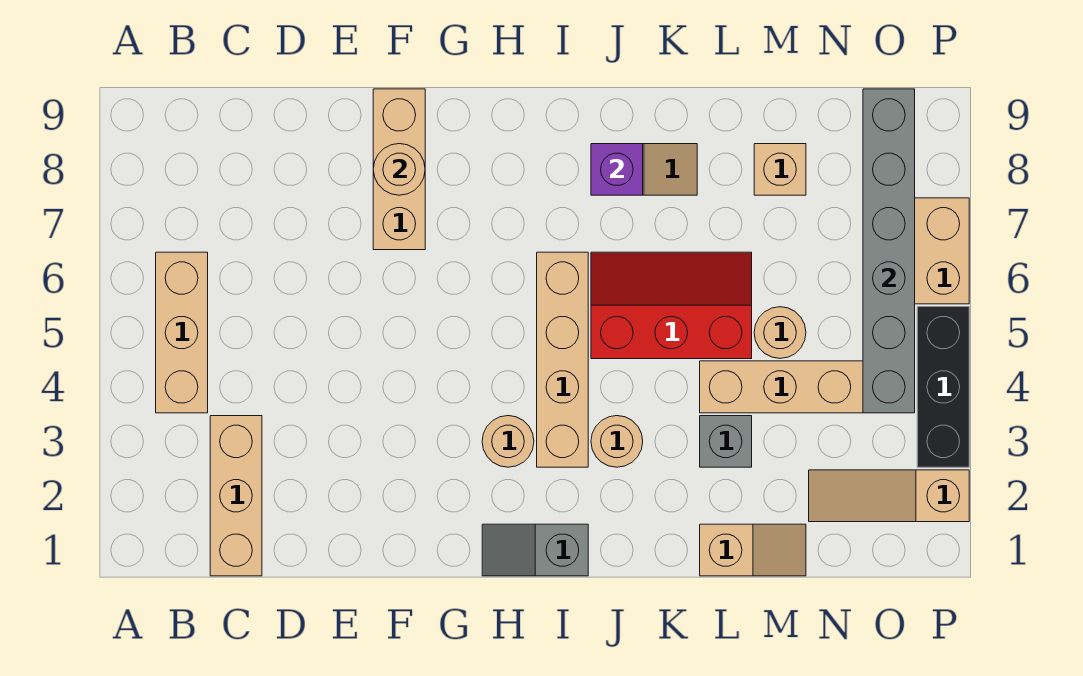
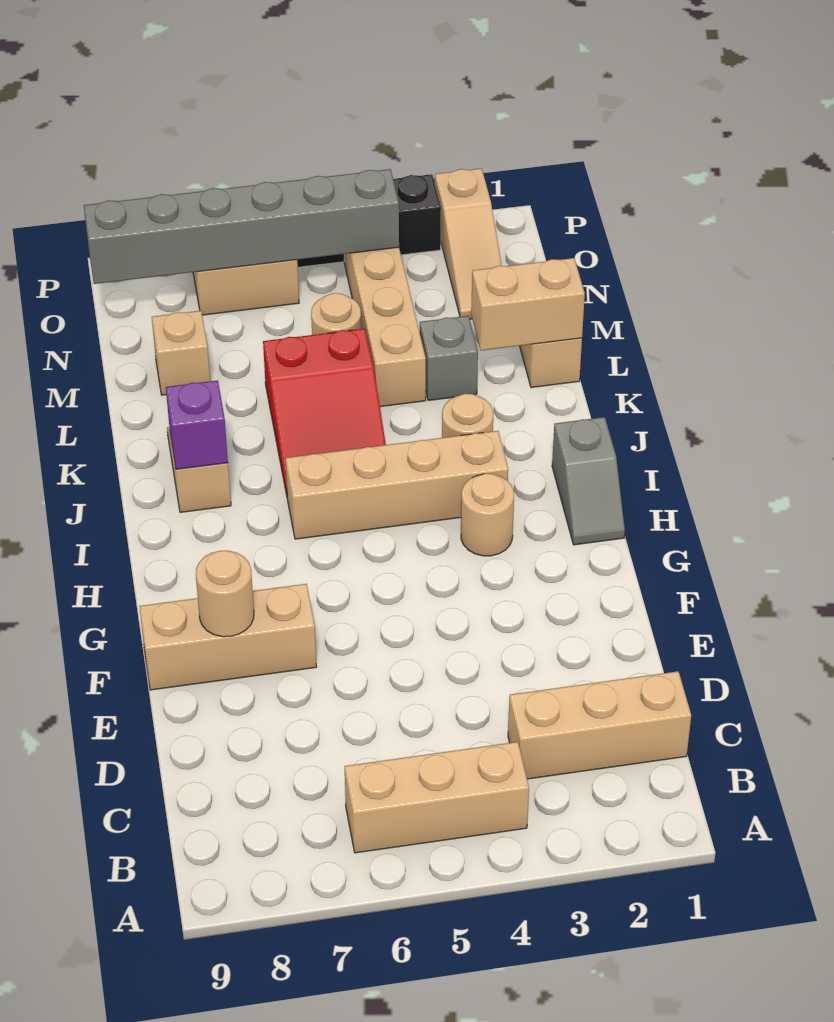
red slope J5:L6 level 1 top 5 -> red slope J5:L6 level 1 top L
none -> tan brick L1:L2 level 2

